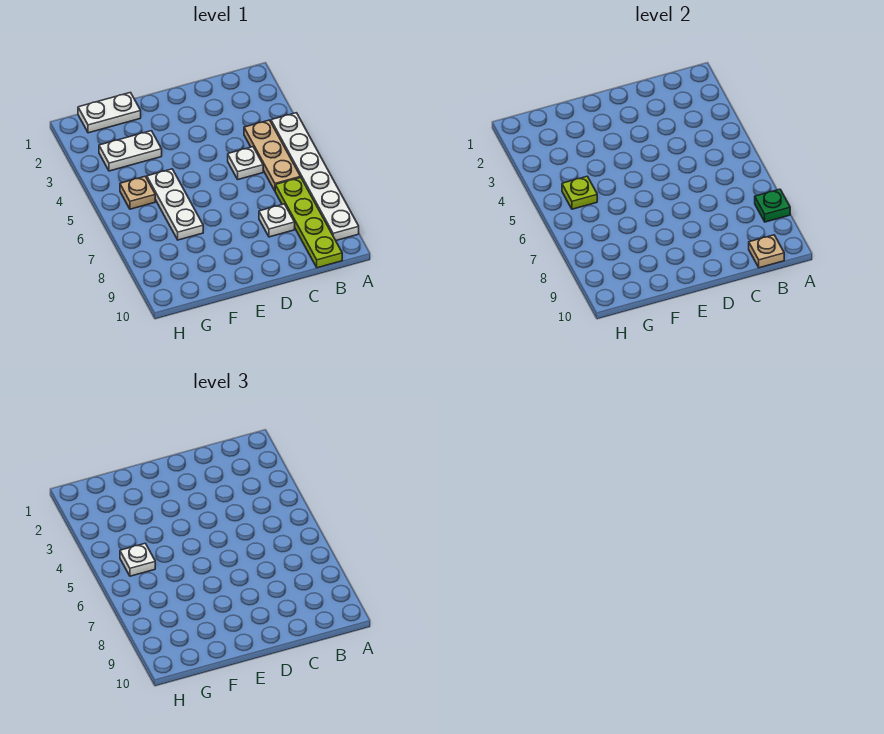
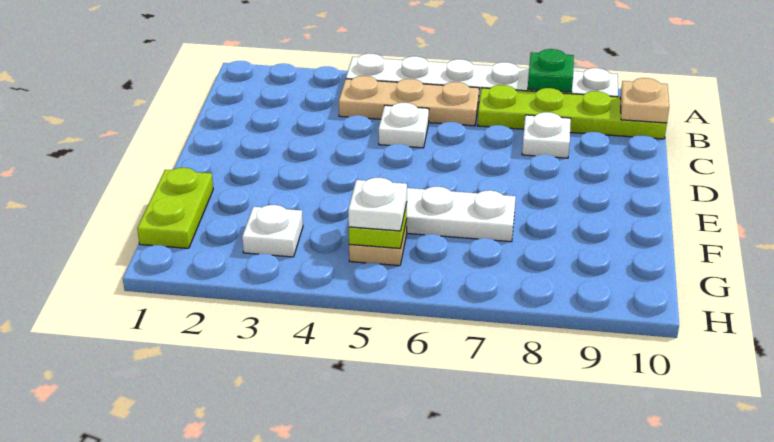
white plate F1:G1 level 1 -> lime plate F1:G1 level 1
white plate F3:G3 level 1 -> white plate G3 level 1

